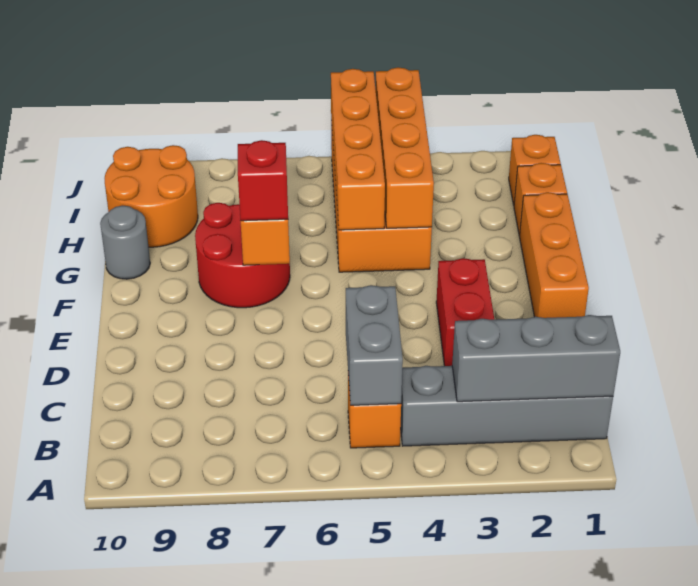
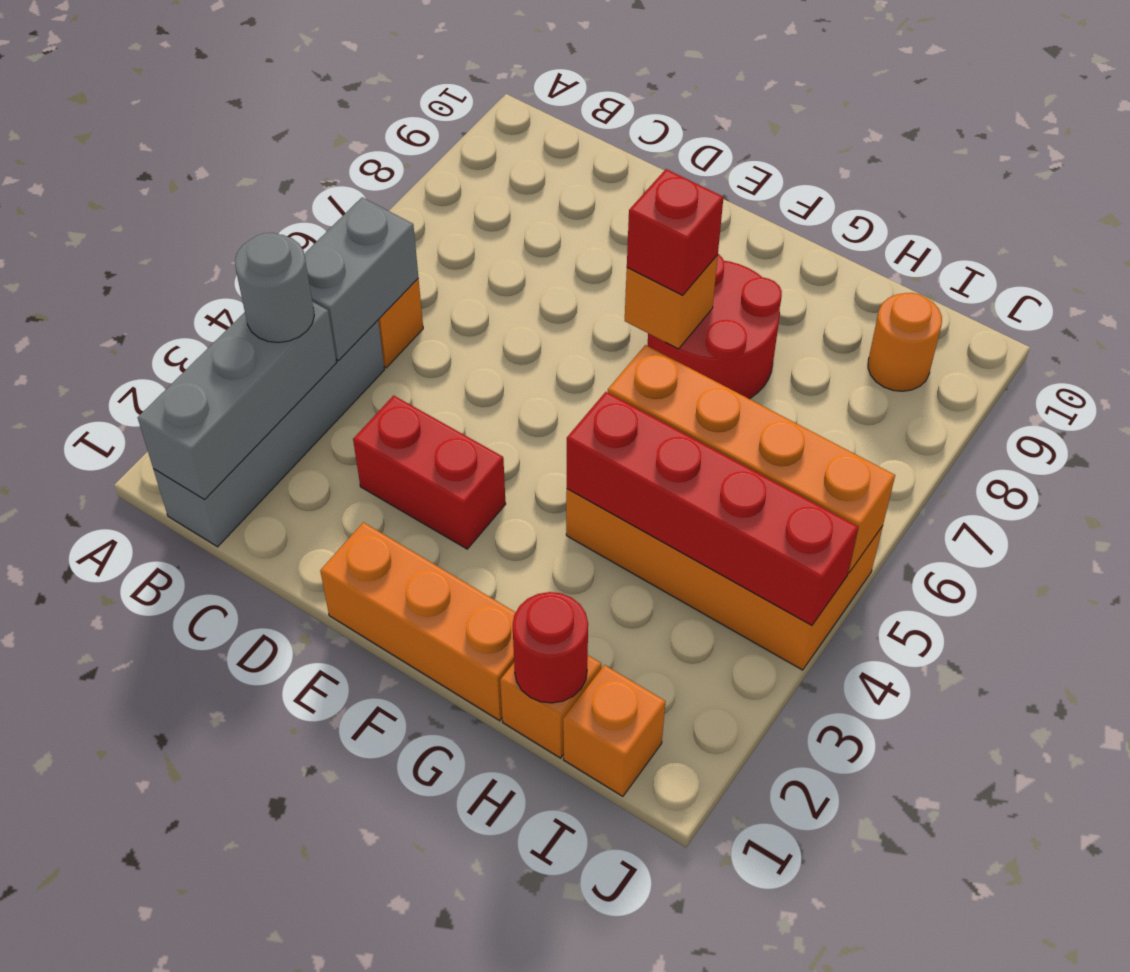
grey brick B5:C5 level 2 -> grey brick B4:B5 level 2
orange brick G4:J4 level 2 -> red brick G4:J4 level 2
grey round brick G10 level 1 -> grey round brick B3 level 3
none -> red round brick H1 level 2
orange round brick H9:I10 level 1 -> orange round brick I9 level 1

